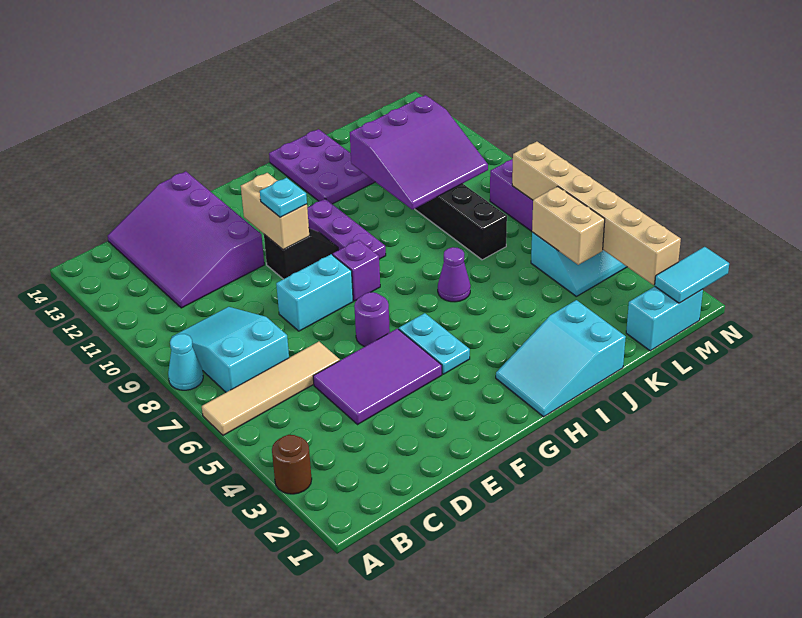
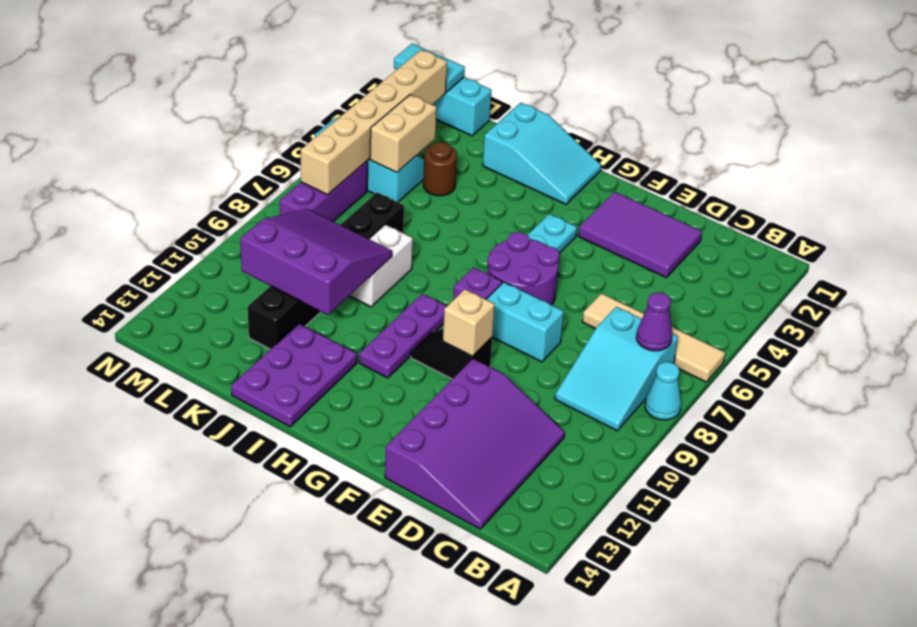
brown round brick A3 level 1 -> brown round brick K4 level 1
purple tile D4:F5 level 1 -> purple tile D2:F3 level 1
purple round brick F6 level 1 -> purple round brick F6:G7 level 1
tan brick F10:F11 level 2 -> tan brick F10 level 2
cyan plate F10 level 3 -> none
purple cone I6 level 1 -> purple cone B7 level 2
none -> white brick J8:J9 level 1

